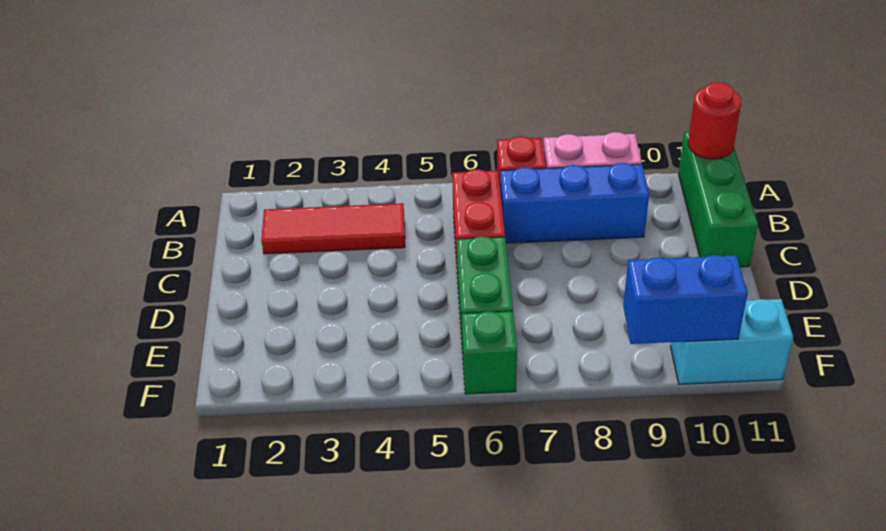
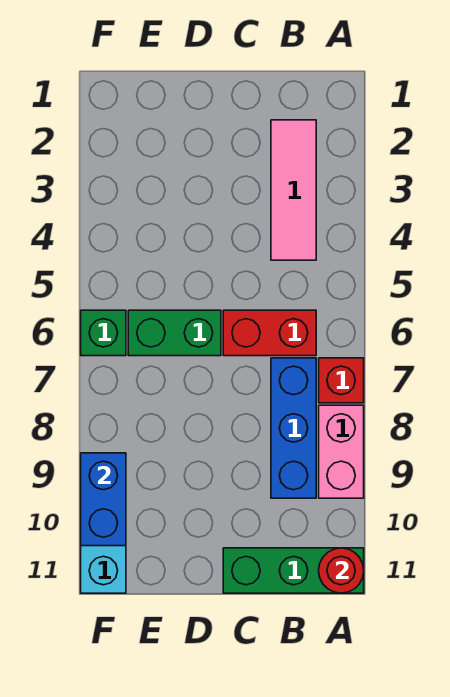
red tile B2:B4 level 1 -> pink tile B2:B4 level 1

